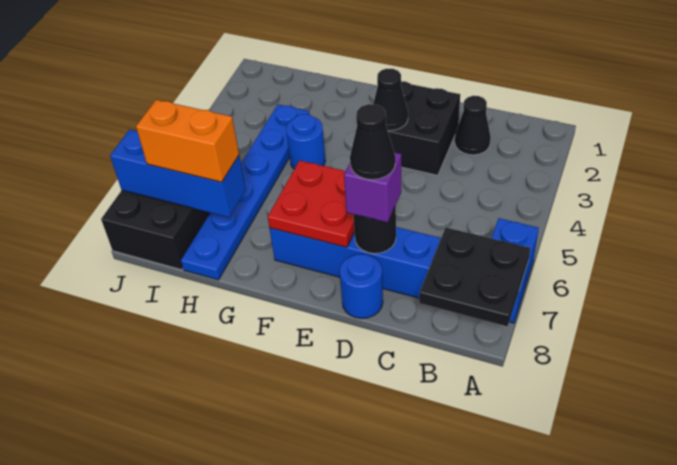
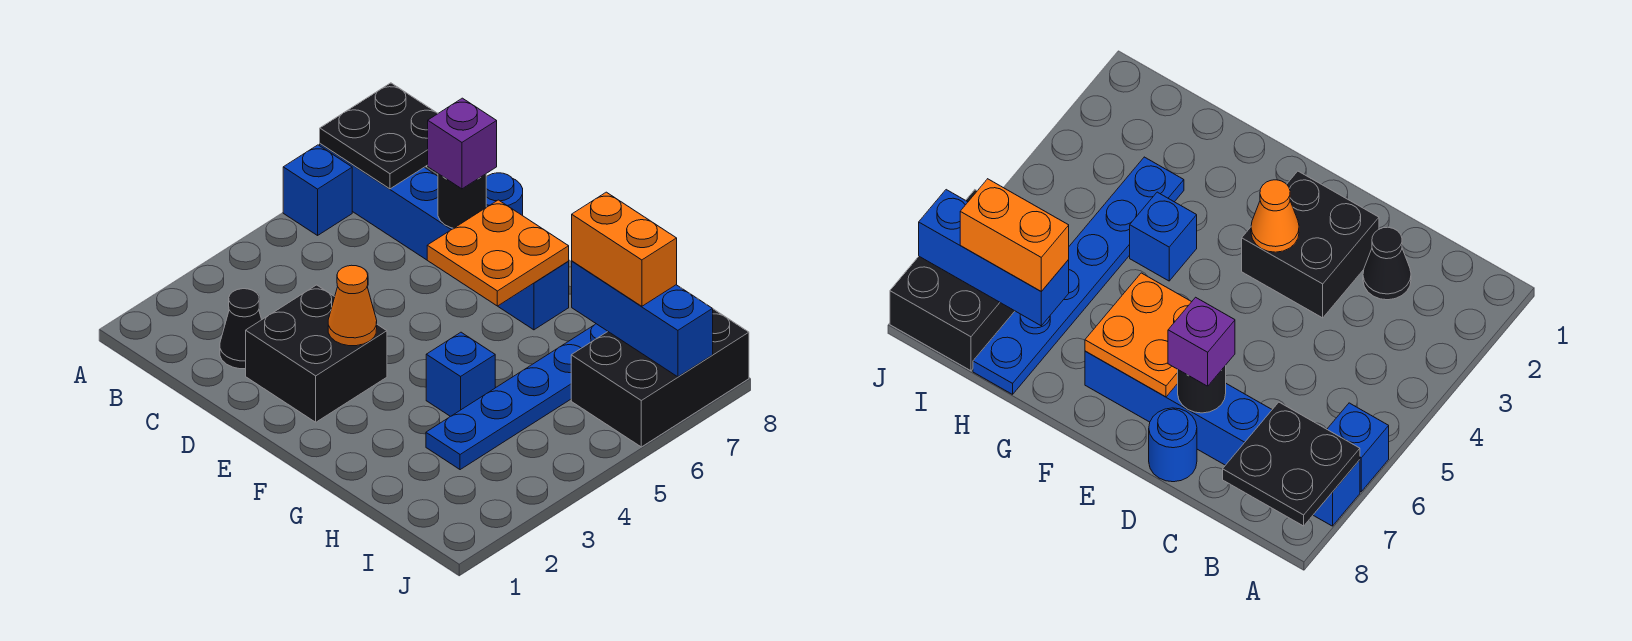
black cone D7 level 4 -> none
black cone E3 level 2 -> orange cone E3 level 2
red plate E6:F7 level 2 -> orange plate E6:F7 level 2
blue round brick G4 level 1 -> blue brick G4 level 1

